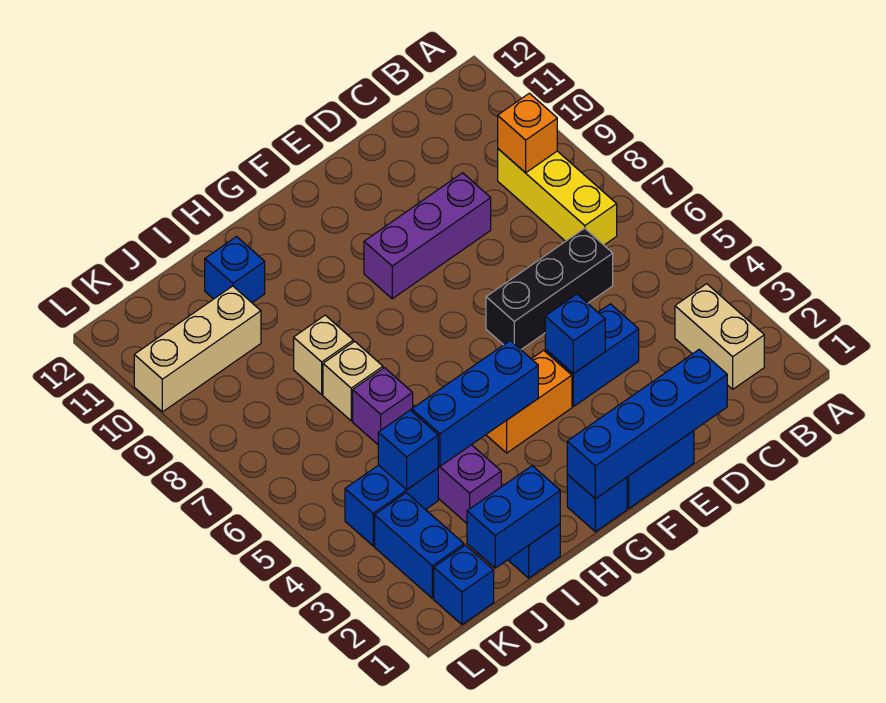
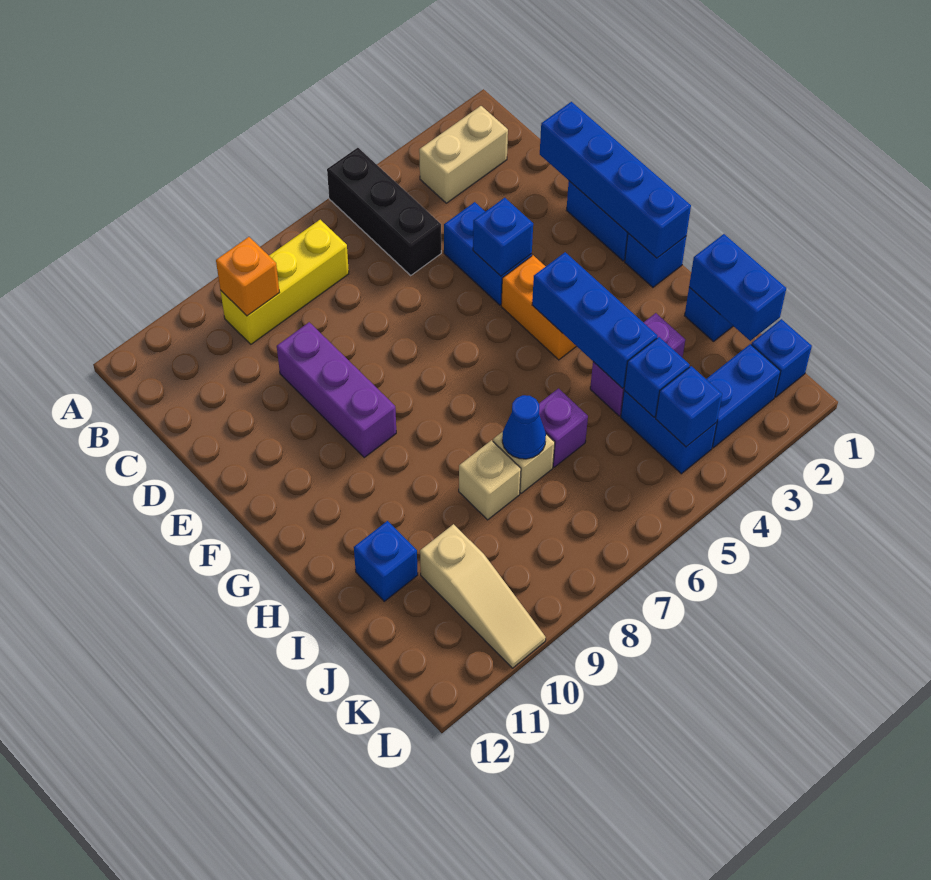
black brick C6:E6 level 1 -> black brick A5:C5 level 1
none -> blue cone I7 level 2
tan brick J10:L10 level 1 -> tan slope J10:L10 level 1 top J
none -> blue brick K4 level 2

